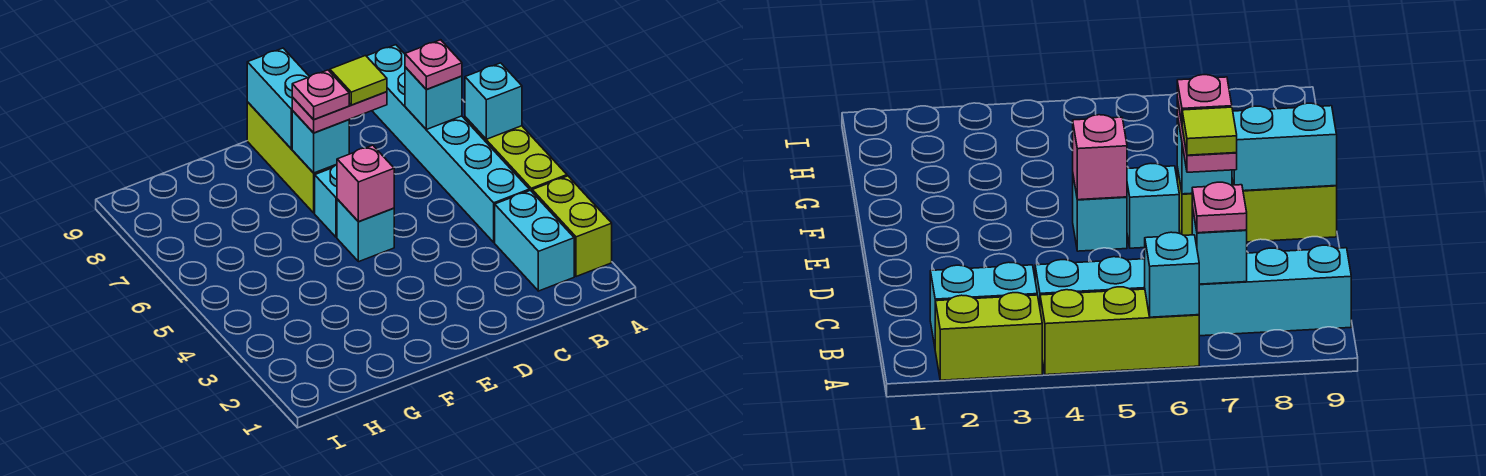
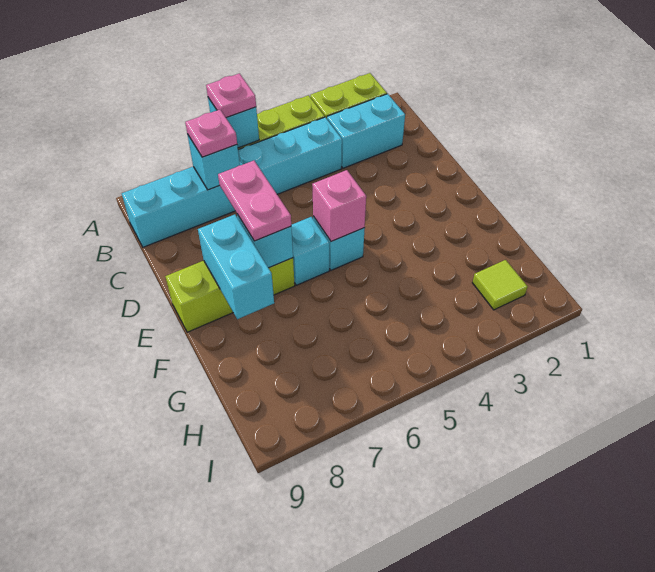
lime tile D7 level 4 -> lime tile H2 level 1
pink plate E7 level 4 -> pink plate A6 level 3
cyan brick E8:E9 level 2 -> cyan brick E8:F8 level 2

